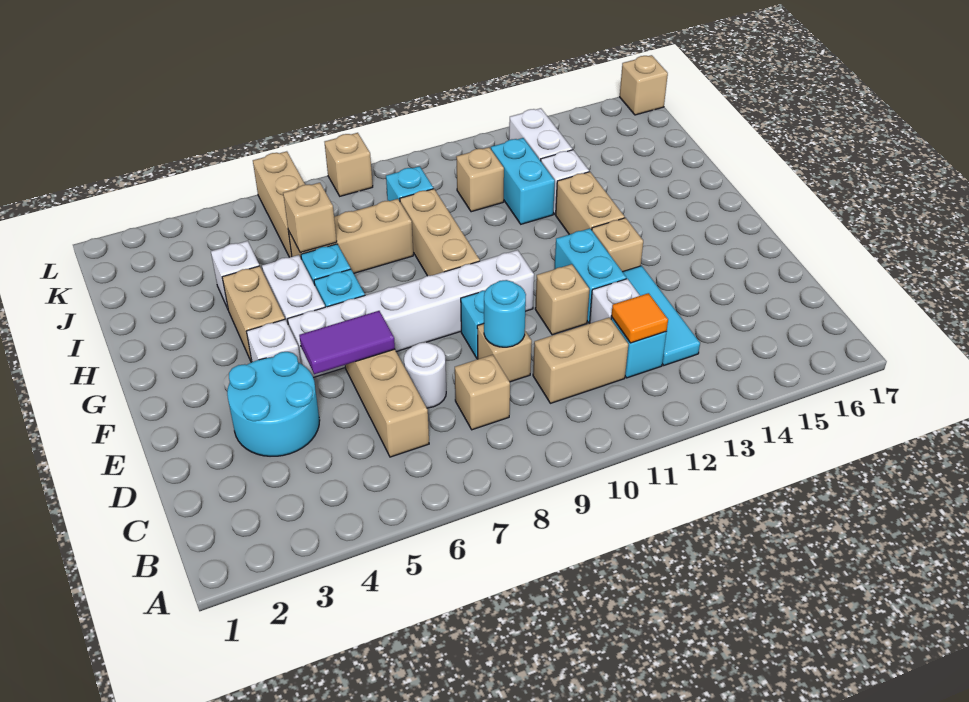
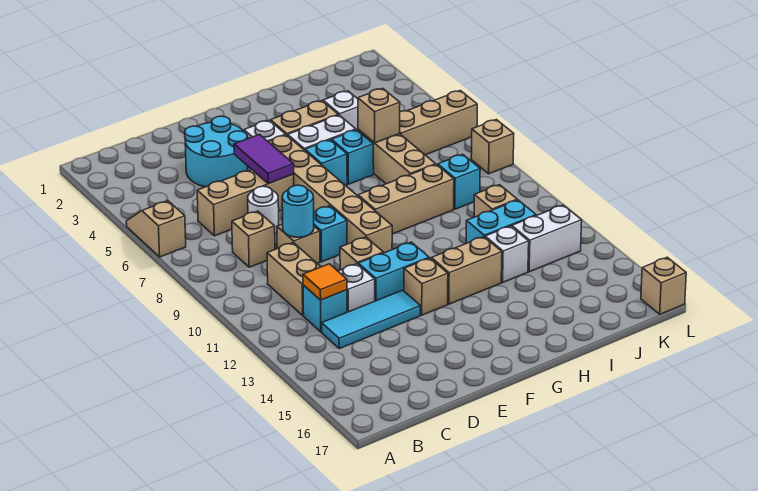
none -> tan slope A5:A6 level 1 top 6
white brick F5:F10 level 1 -> tan brick F5:F10 level 1

